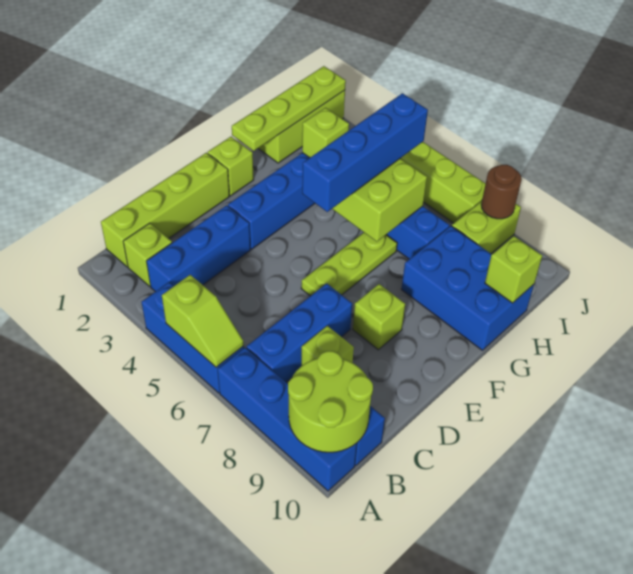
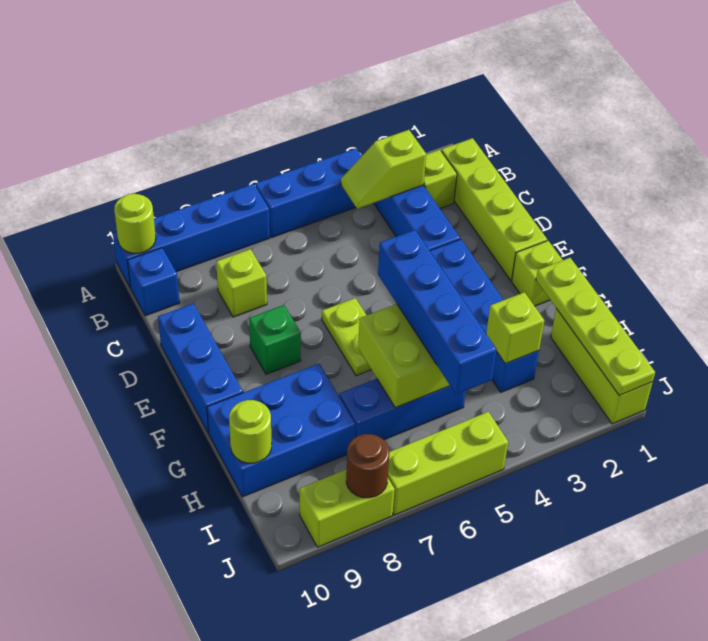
lime slope A5:A6 level 2 top 5 -> lime slope B3:B4 level 2 top 3
lime round brick A9:B10 level 2 -> lime round brick A10 level 2
blue brick B7:D7 level 1 -> blue brick D10:F10 level 1
lime plate E6:G6 level 1 -> lime plate E6:F6 level 1
lime brick E8 level 1 -> green brick E8 level 1
lime brick H10 level 2 -> lime round brick H10 level 2
lime brick I8:J8 level 1 -> lime brick J8:J9 level 1

